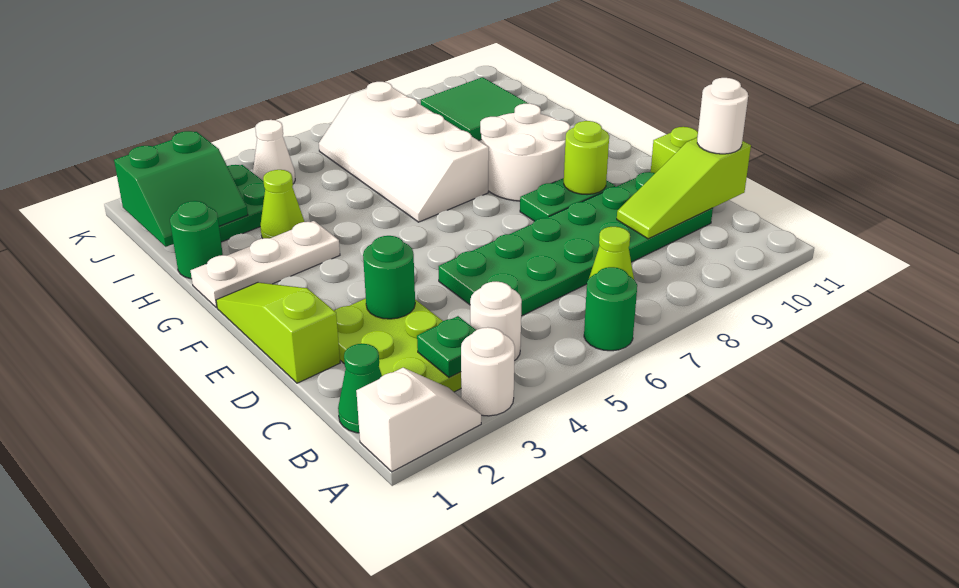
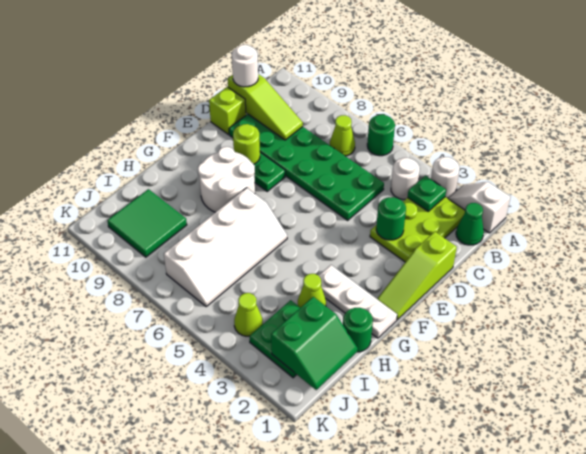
green slope I1:J2 level 2 top J -> green slope I1:J2 level 2 top 2
white cone J4 level 1 -> lime cone J4 level 1

